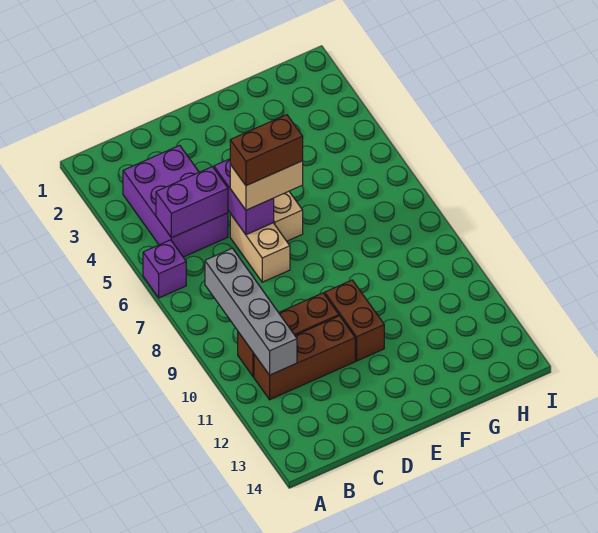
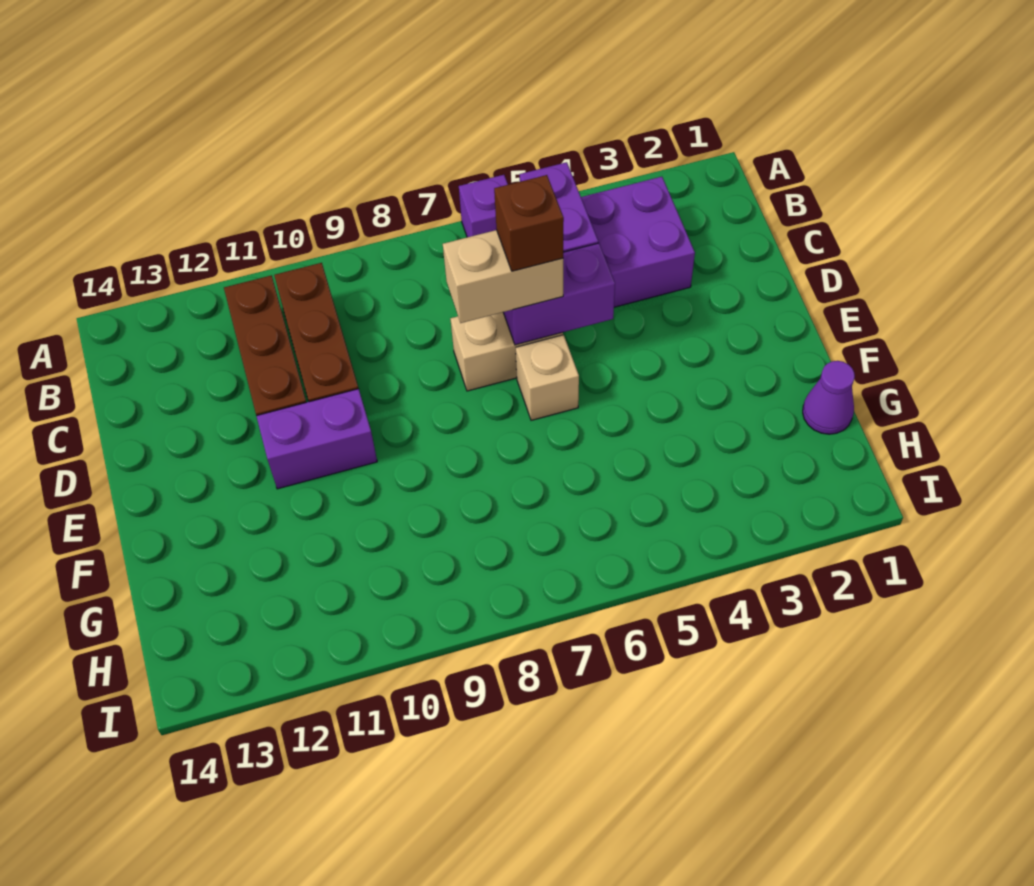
grey brick B8:B11 level 2 -> none
tan brick D6:E6 level 3 -> tan brick D6:D7 level 3
brown brick D6:E6 level 4 -> brown brick D6 level 4
brown brick E10:E11 level 1 -> purple brick E10:E11 level 1
none -> purple cone G1 level 1

